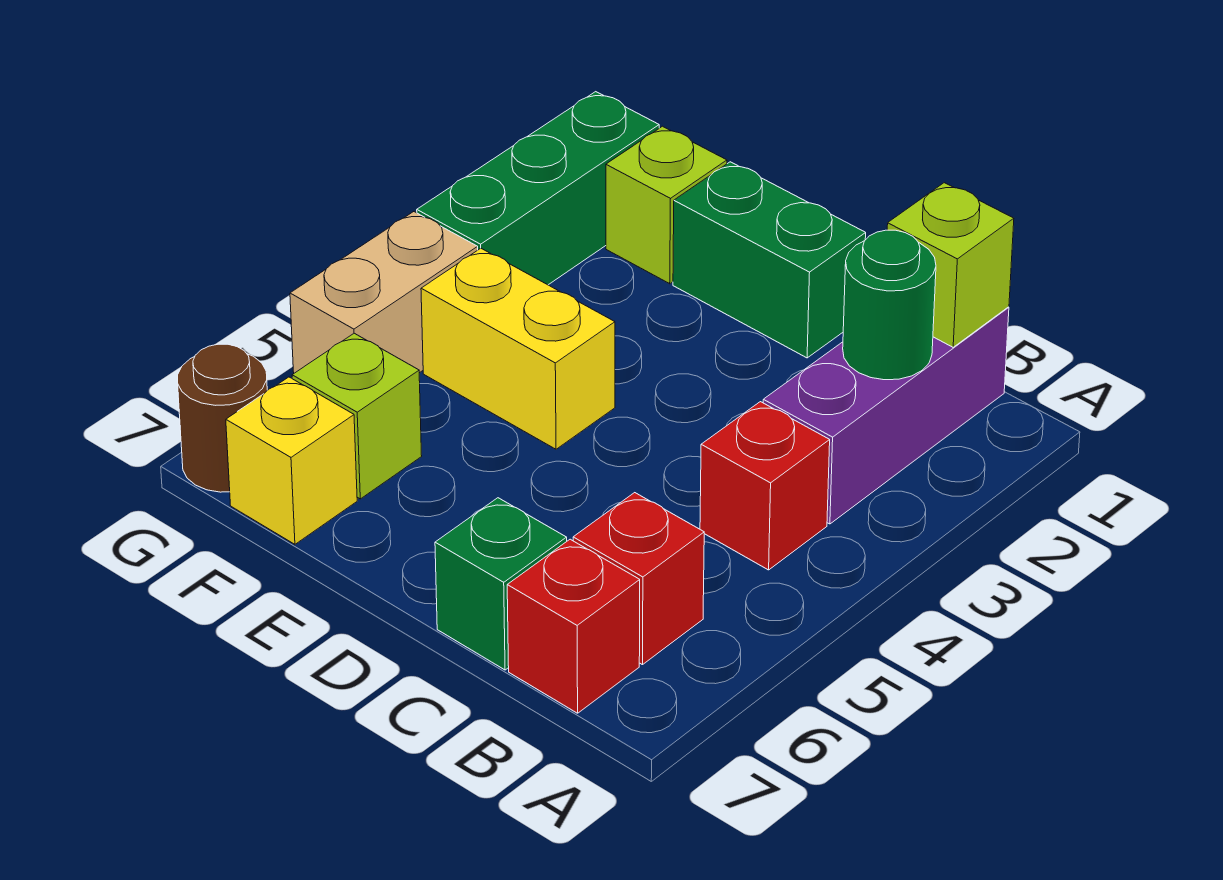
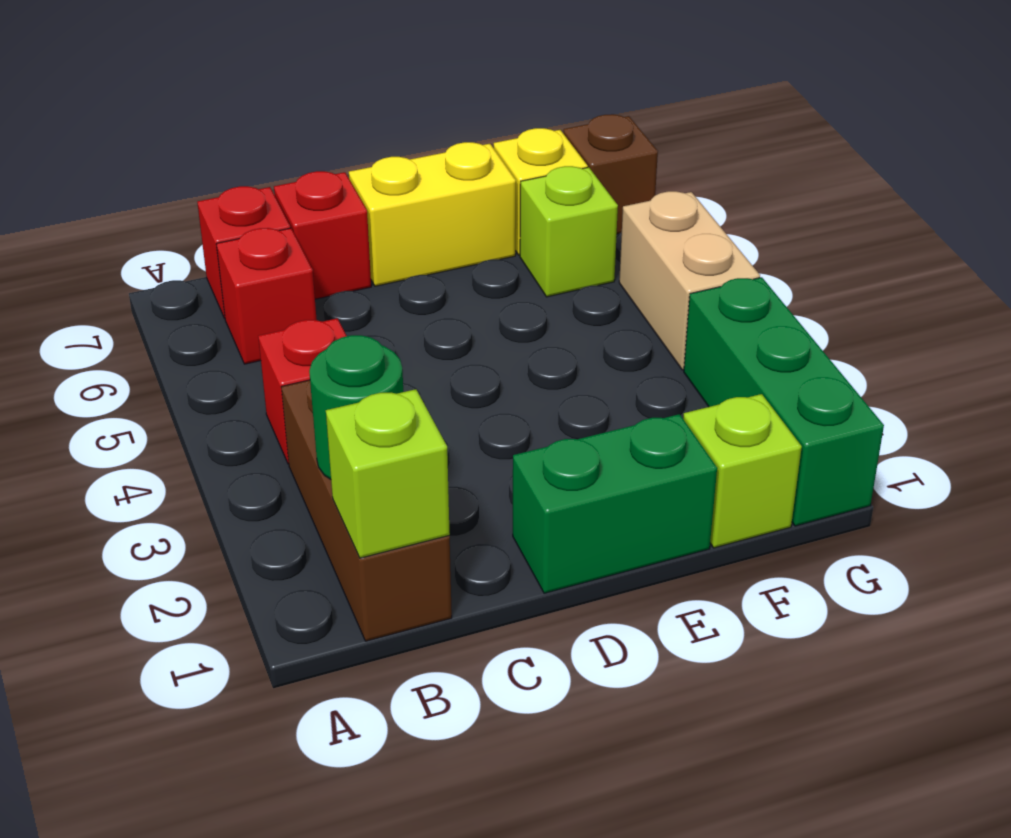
purple brick B1:B3 level 1 -> brown brick B1:B3 level 1
green brick C7 level 1 -> red brick C7 level 1
yellow brick E4:F4 level 1 -> yellow brick D7:E7 level 1
brown round brick G7 level 1 -> brown brick G7 level 1

